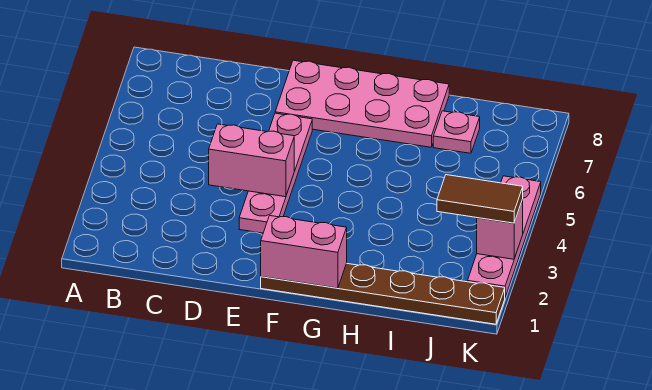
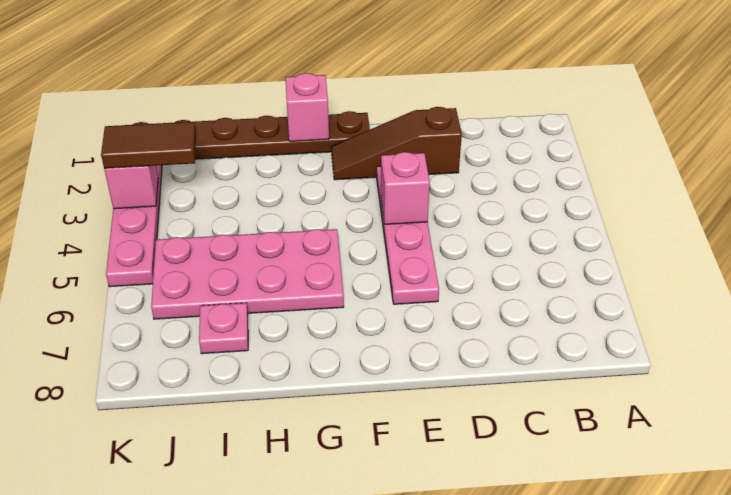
none -> brown slope D2:F2 level 1 top D
pink brick D4:E4 level 2 -> pink brick E4 level 2
pink plate E7:H8 level 1 -> pink plate G5:J6 level 1
pink brick F1:G1 level 2 -> pink brick G1 level 2

